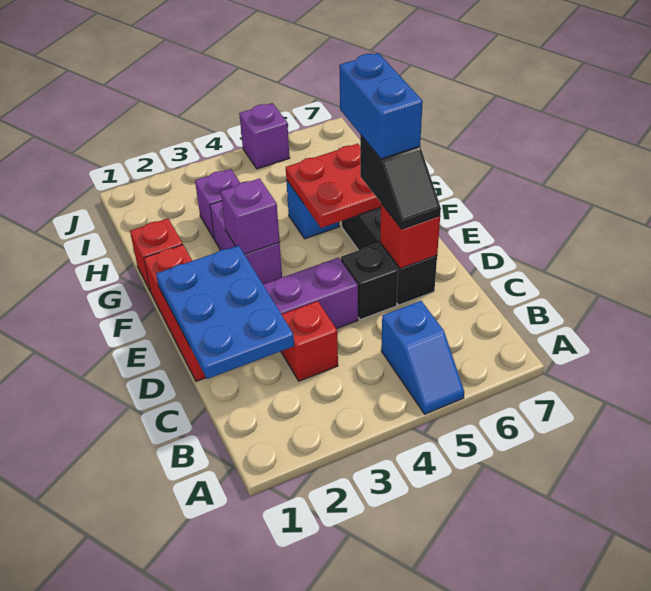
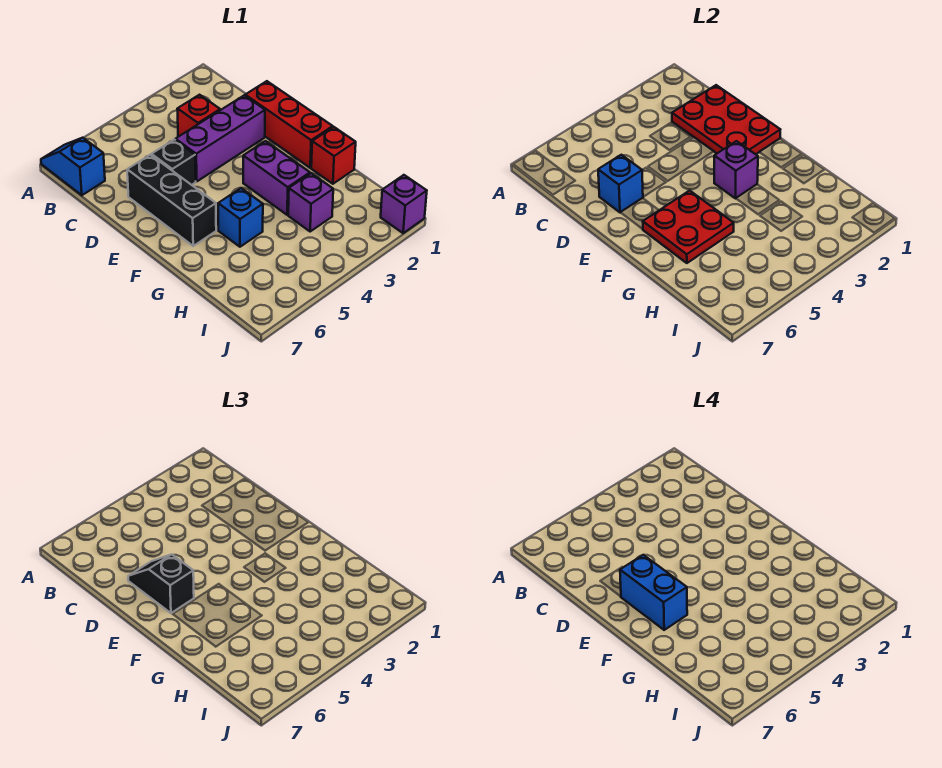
blue slope A5:B5 level 1 top B -> blue slope A7:B7 level 1 top B
blue plate C1:E2 level 2 -> red plate C1:E2 level 2
red brick D6 level 2 -> blue brick D6 level 2
purple brick J5 level 1 -> purple brick J1 level 1

